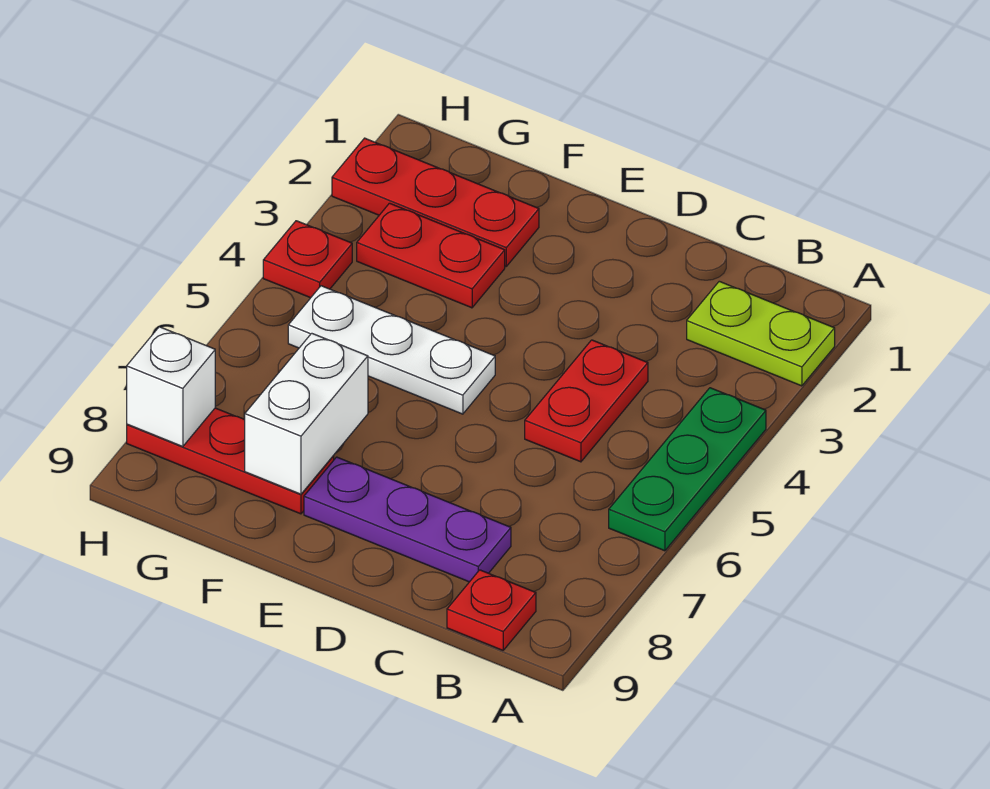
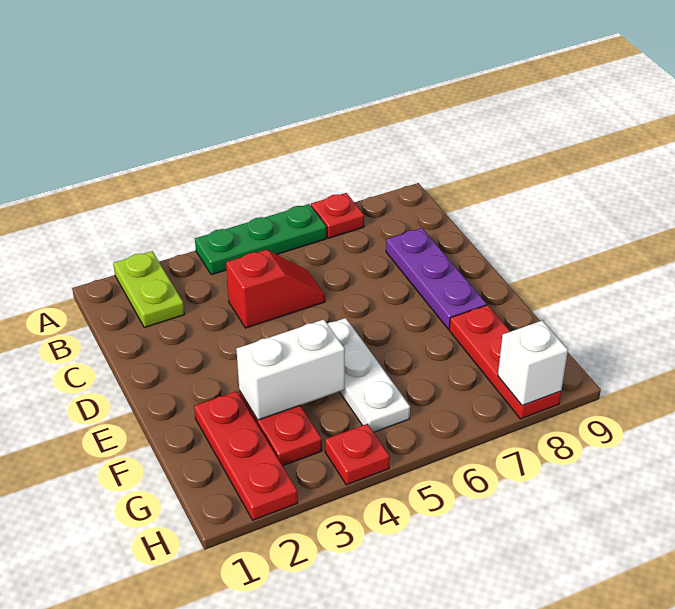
red plate B9 level 1 -> red plate A7 level 1
red plate C4:C5 level 1 -> red slope C4:C5 level 1 top 4
white brick F7:F8 level 2 -> white brick F3:F4 level 2

